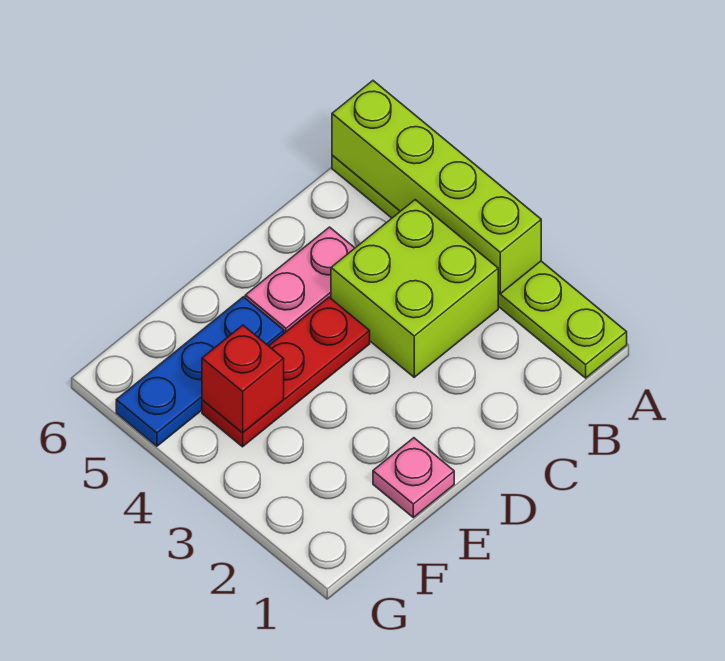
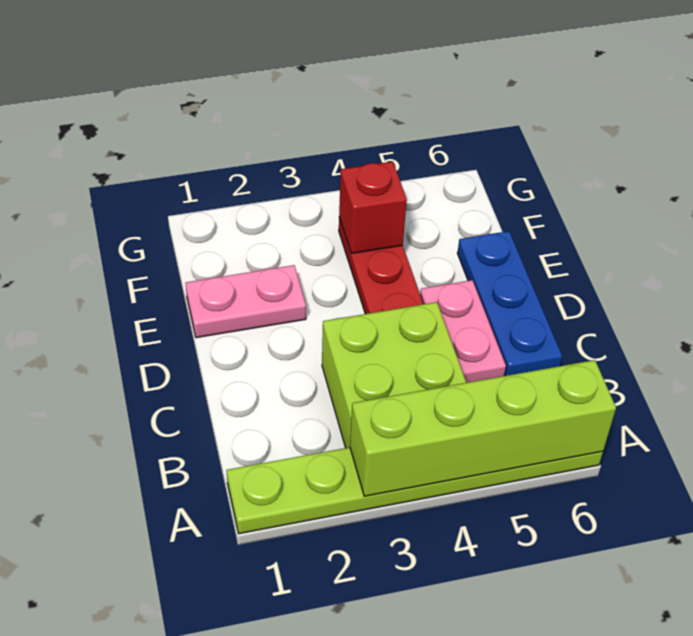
pink plate E1 level 1 -> pink plate E1:E2 level 1
blue plate E5:G5 level 1 -> blue plate C6:E6 level 1

